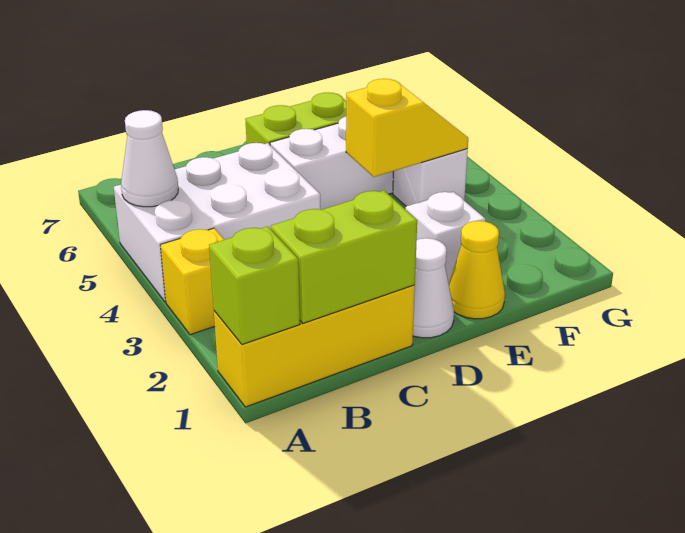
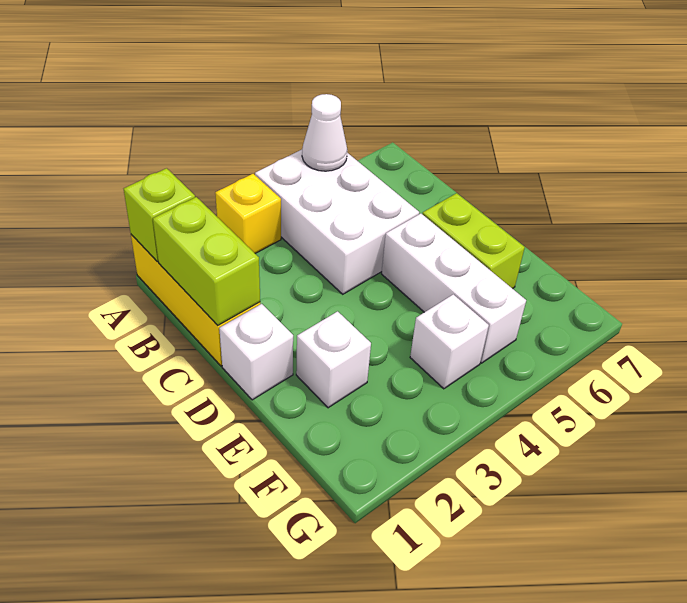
white cone D1 level 1 -> white brick D1 level 1
yellow cone E1 level 1 -> none
yellow slope E4:F4 level 2 top E -> none

